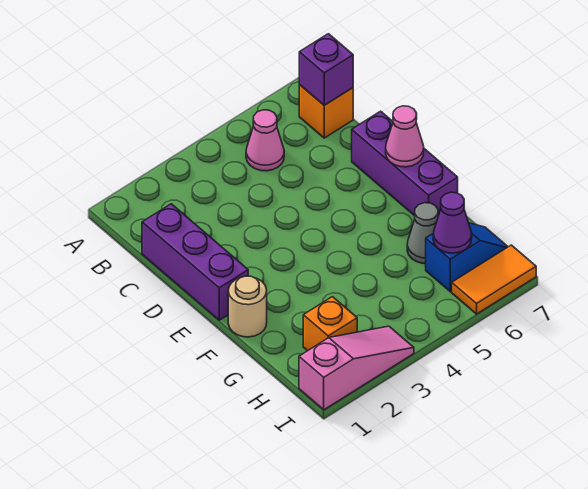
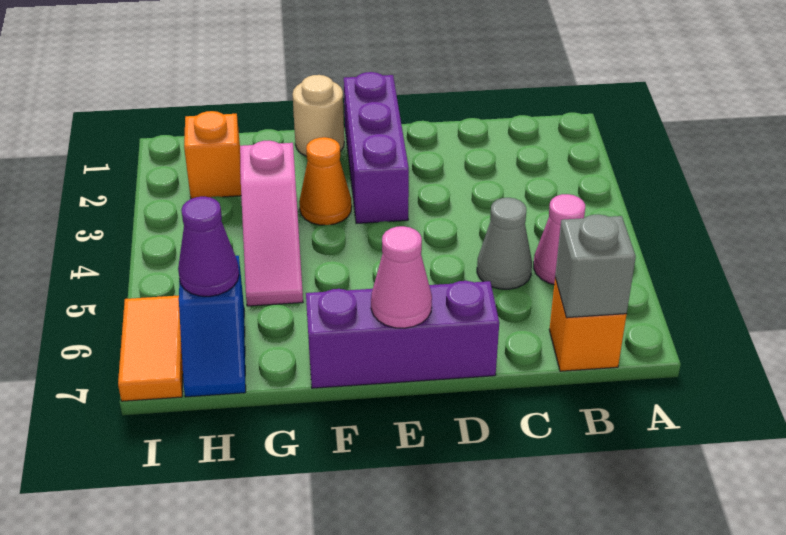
purple brick B7 level 2 -> grey brick B7 level 2
purple brick C1:E1 level 1 -> purple brick E1:E3 level 1
none -> orange cone F3 level 1
grey cone G6 level 1 -> grey cone C5 level 1
pink slope I1:I3 level 1 top 1 -> pink slope G3:G5 level 1 top 3

